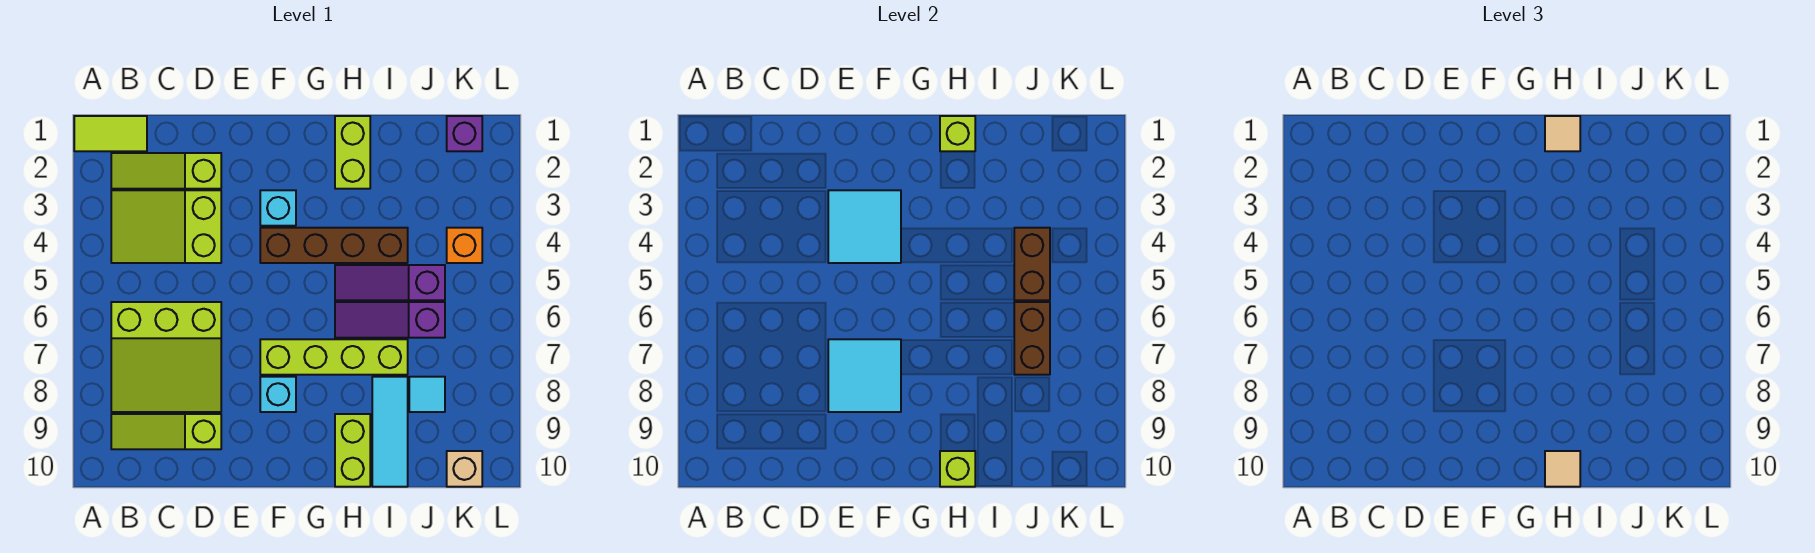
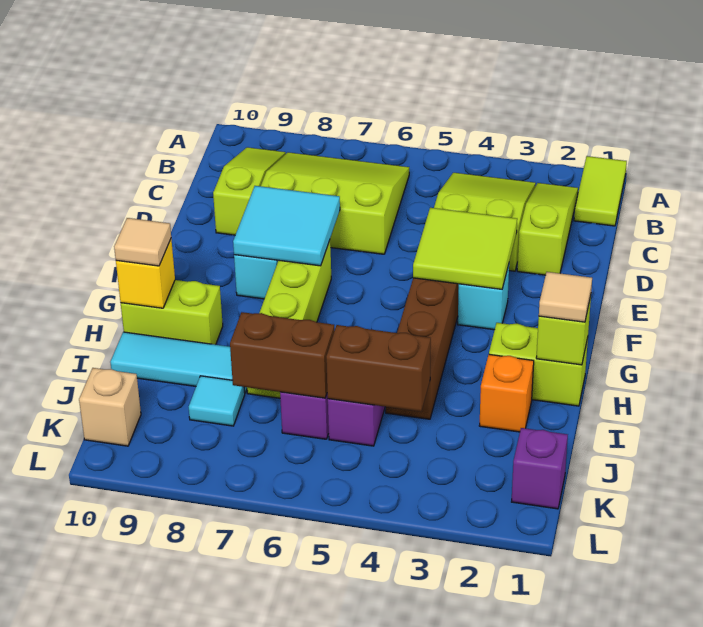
lime slope B6:D8 level 1 top 6 -> lime slope B6:D8 level 1 top D
cyan tile E3:F4 level 2 -> lime tile E3:F4 level 2
lime brick H10 level 2 -> yellow brick H10 level 2
orange brick K4 level 1 -> orange brick I2 level 1

